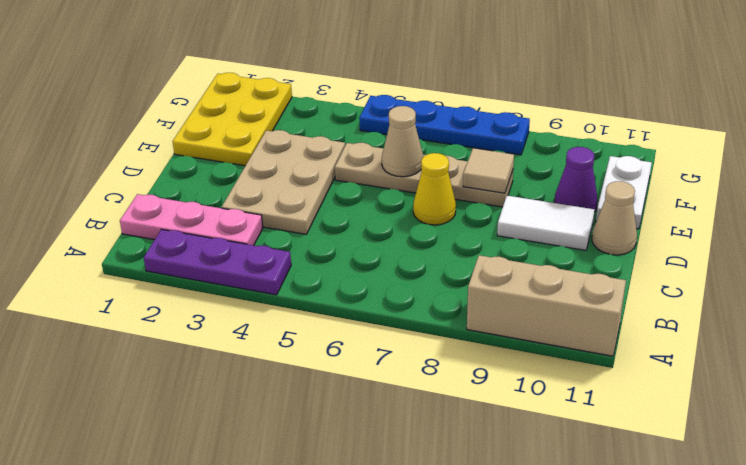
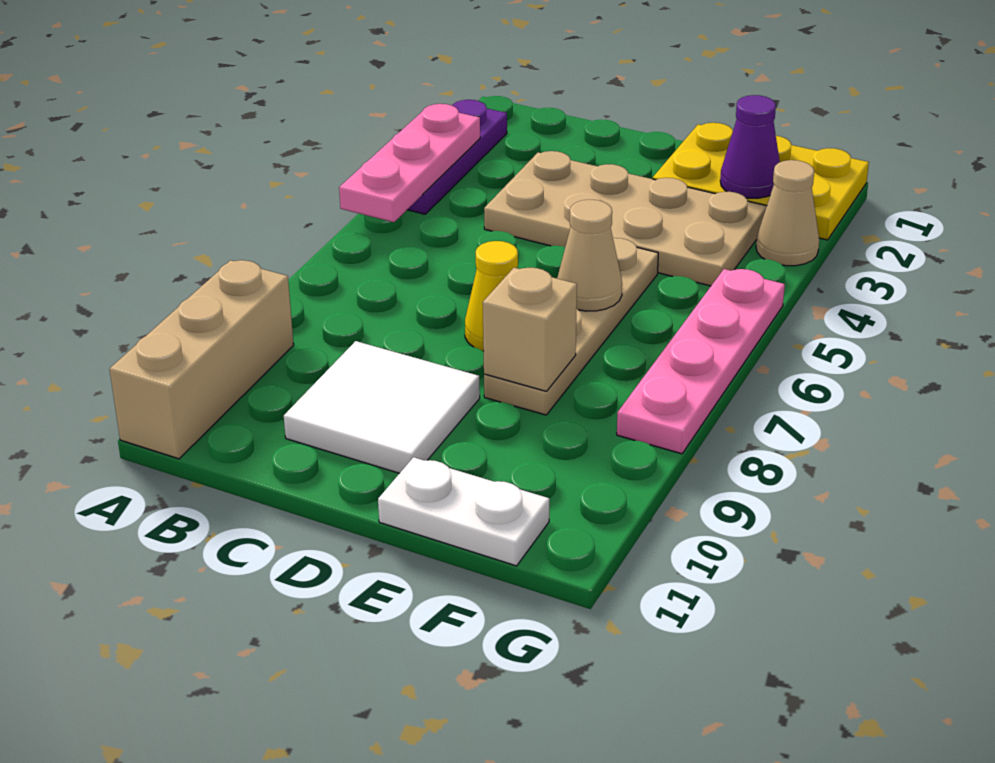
pink plate B1:B3 level 1 -> pink plate A3:A5 level 2
tan plate C3:E4 level 1 -> tan plate C3:F4 level 1
white tile D9:D10 level 1 -> white tile C9:D10 level 1
tan cone D11 level 1 -> tan cone G3 level 1
tan tile E8 level 2 -> tan brick E8 level 2
purple cone E10 level 1 -> purple cone F2 level 2
blue plate G5:G8 level 1 -> pink plate G5:G8 level 1

